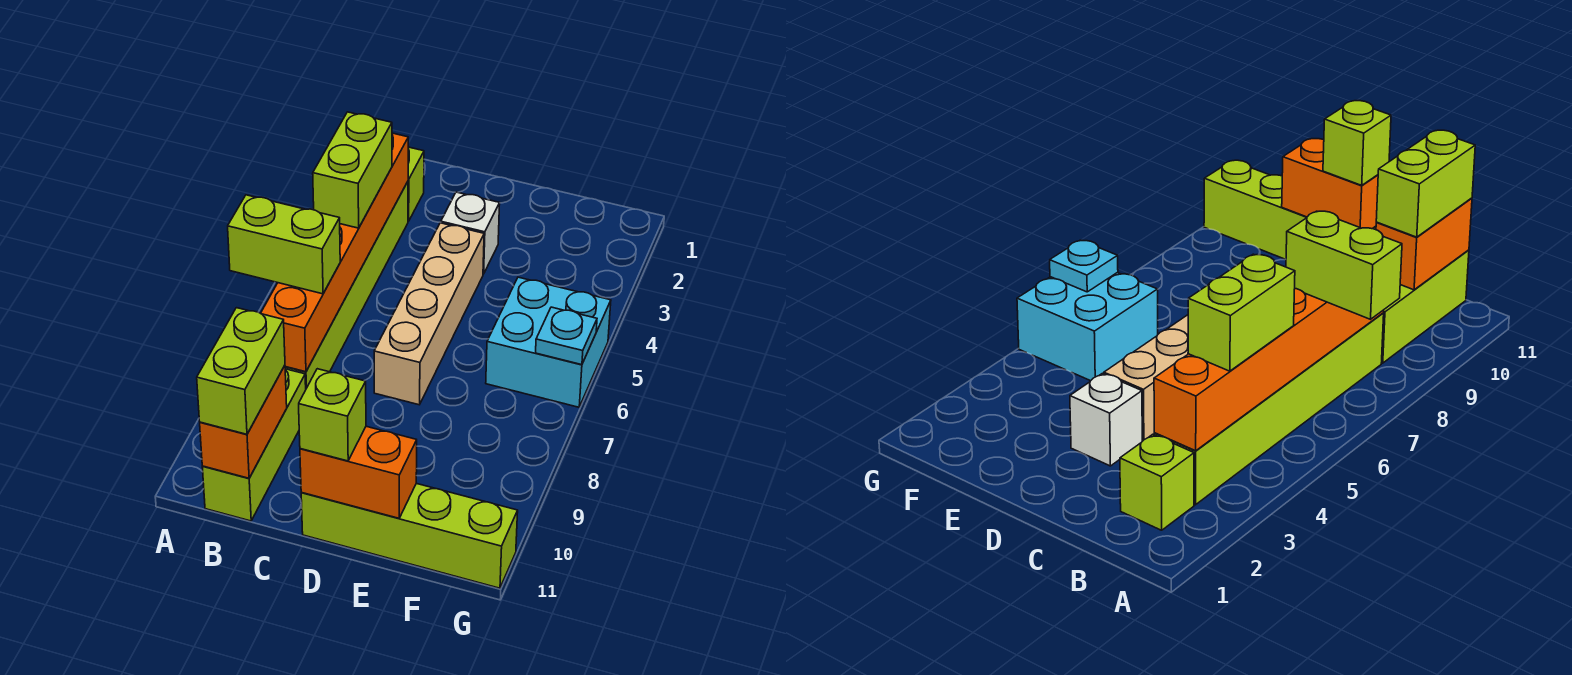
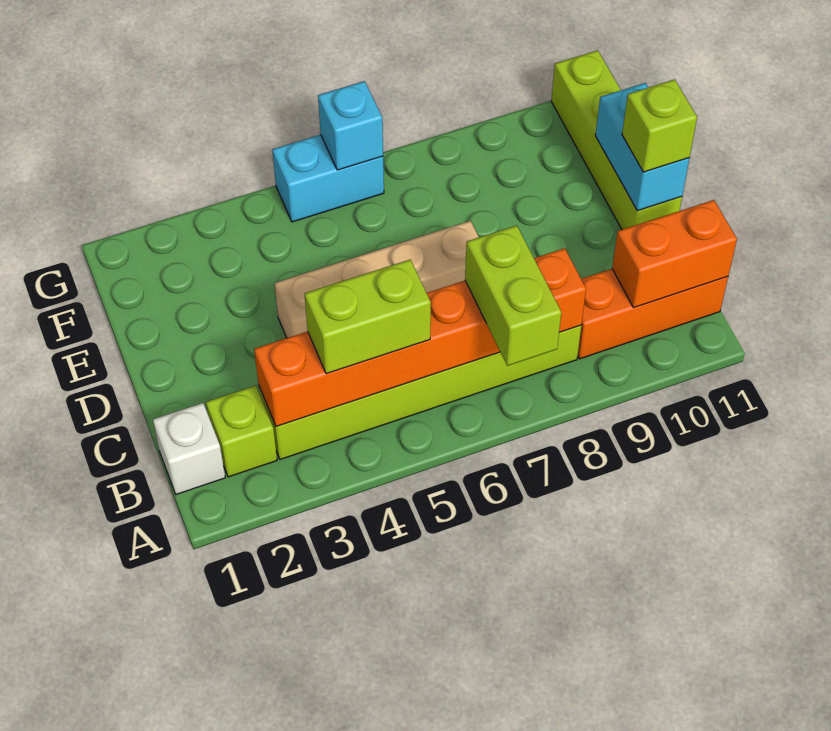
lime brick B9:B11 level 1 -> orange brick B9:B11 level 1
lime brick B10:B11 level 3 -> none
white brick D3 level 1 -> white brick B1 level 1
orange brick D11:E11 level 2 -> cyan brick D11:E11 level 2
cyan brick F5:G6 level 1 -> cyan brick G5:G6 level 1
cyan plate G6 level 2 -> cyan brick G6 level 2

